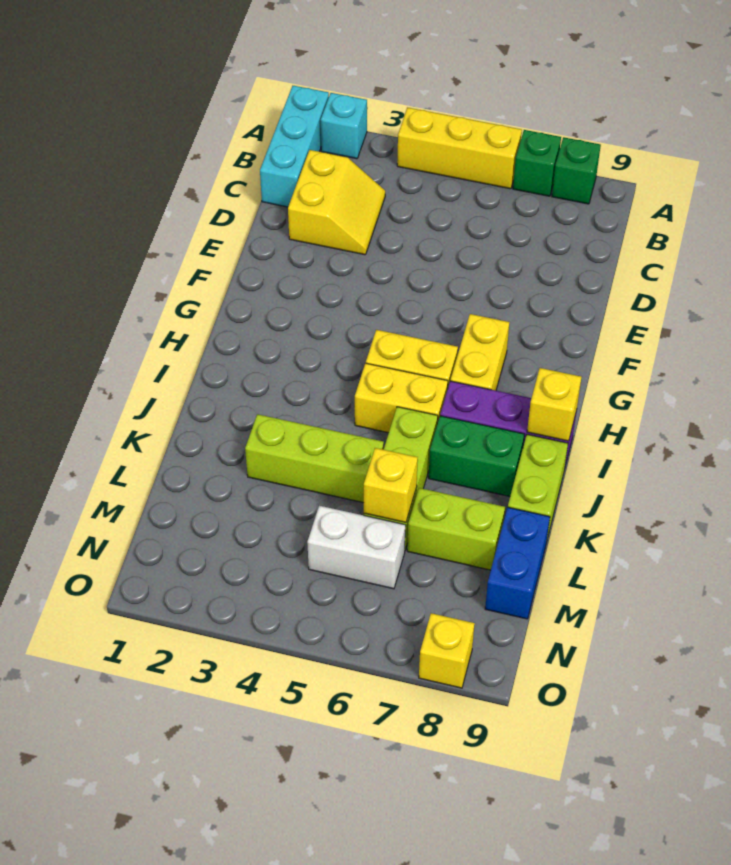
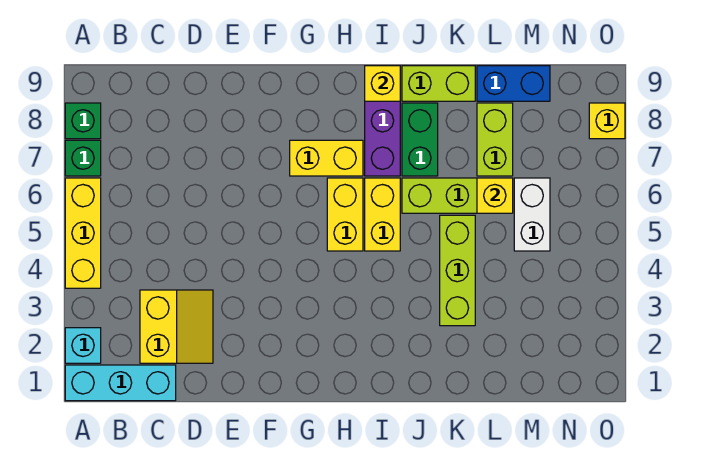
yellow slope C2:D3 level 1 top 2 -> yellow slope C2:D3 level 1 top C

